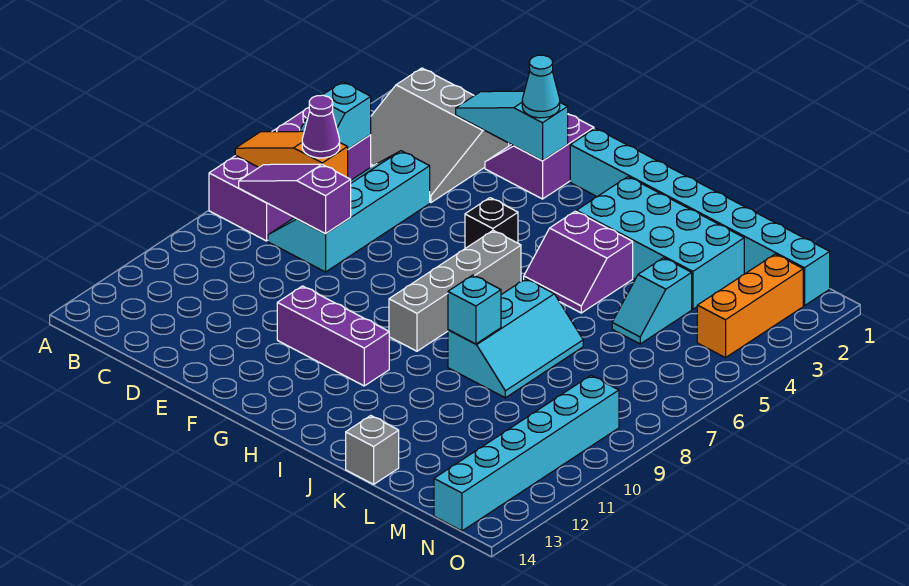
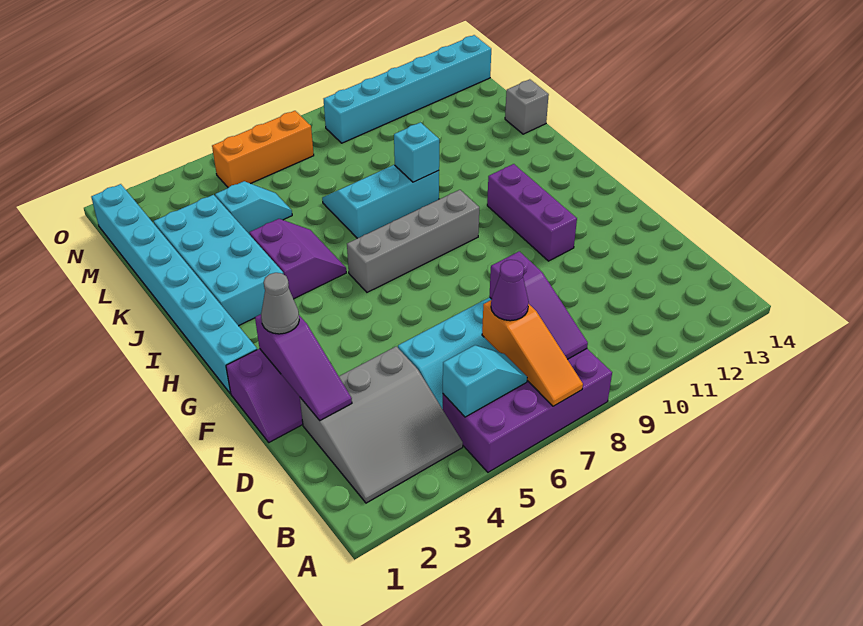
grey slope B2:D4 level 1 top 2 -> grey slope B2:D4 level 1 top D
cyan slope D2:F2 level 2 top F -> purple slope D2:F2 level 2 top F
cyan cone F2 level 3 -> grey cone F2 level 3
black brick G5 level 1 -> none
orange brick N2:N4 level 1 -> orange brick N5:N7 level 1

